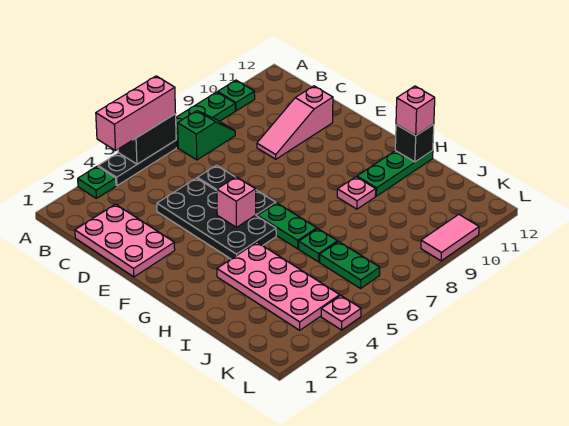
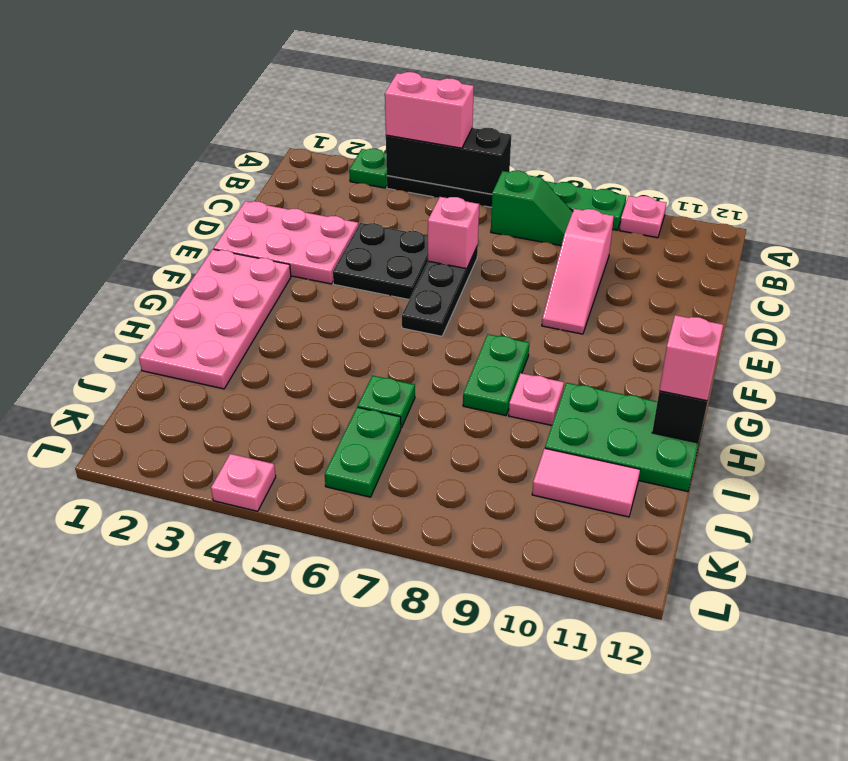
pink brick A4:A6 level 3 -> pink brick A4:A5 level 3
black brick A5:A6 level 2 -> black brick A4:A6 level 2
green plate A10 level 1 -> pink plate A10 level 1
pink plate C1:E2 level 1 -> pink plate D1:E3 level 1
black plate D4:G5 level 1 -> black plate D4:E5 level 1
pink slope D9:D11 level 1 top 11 -> pink slope C9:E9 level 1 top C
pink brick F5 level 2 -> pink brick D6 level 2
green plate G6:H6 level 1 -> green plate G8:H8 level 1
pink plate H3:K4 level 1 -> pink plate F1:I2 level 1
green plate H10:H12 level 1 -> green plate H10:I12 level 1
pink tile L9:L10 level 1 -> pink tile J10:J11 level 1

